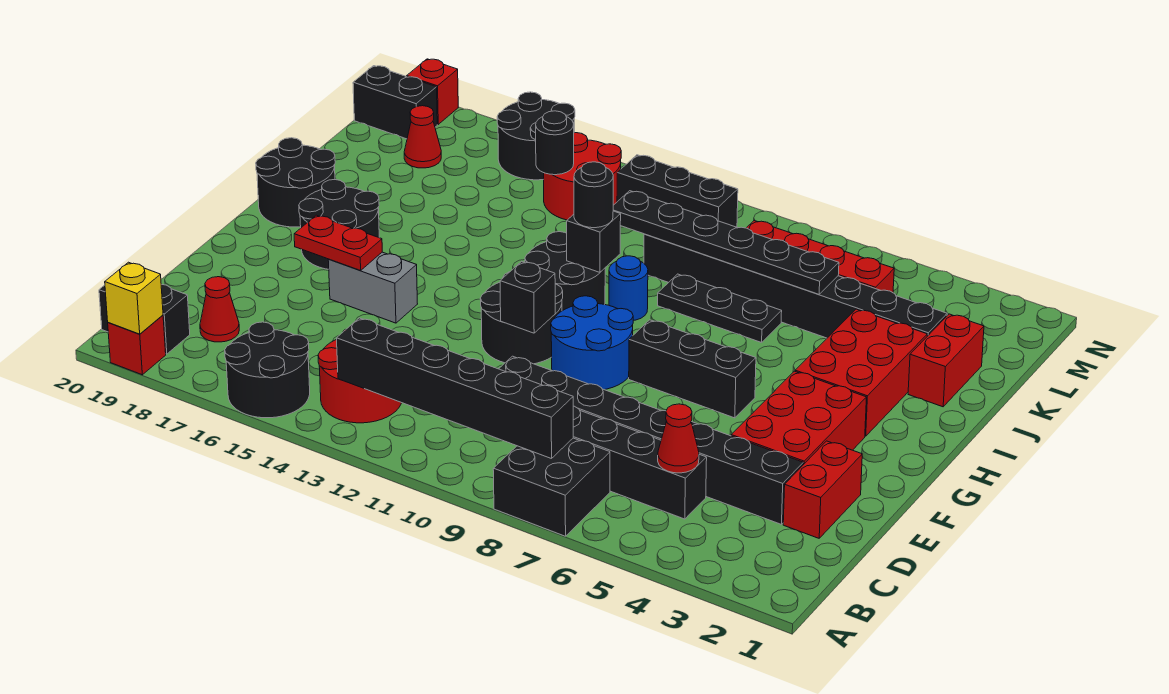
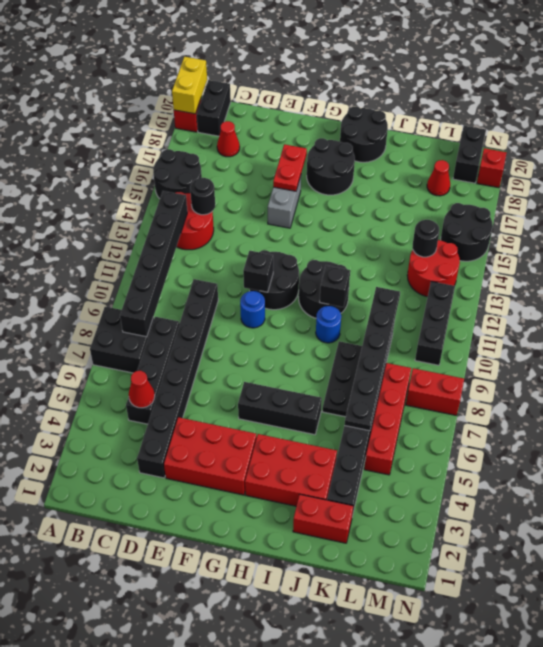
yellow brick A19 level 2 -> yellow brick A19:A20 level 2
red brick D2:E2 level 1 -> red brick M8:N8 level 1
blue round brick F9:G10 level 1 -> blue round brick F10 level 1
black brick G6:G8 level 1 -> black brick G6:I6 level 1
black round brick I11 level 3 -> black round brick C14 level 2

